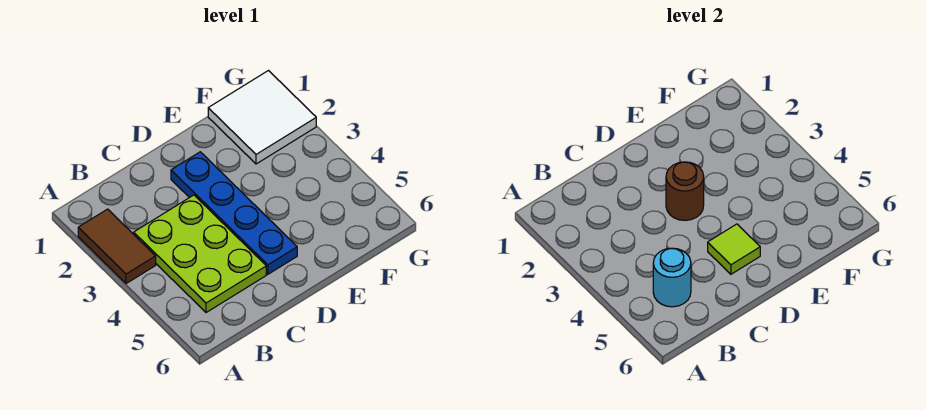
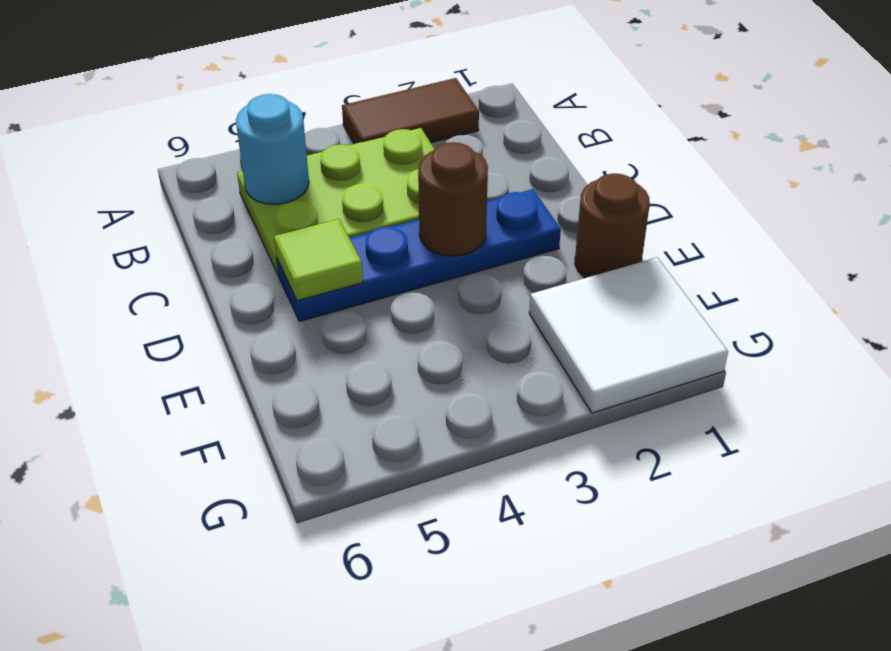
none -> brown round brick E1 level 1

